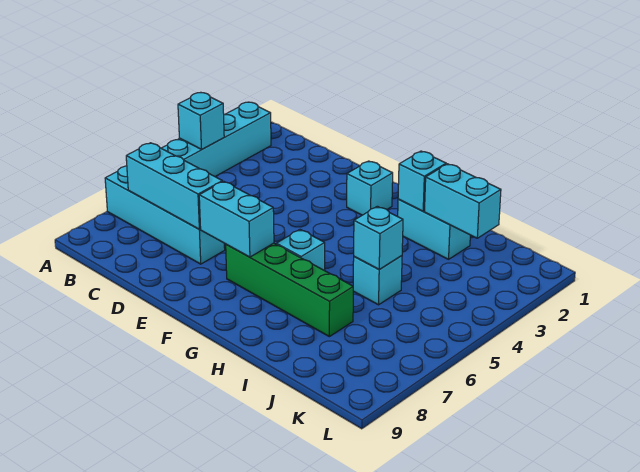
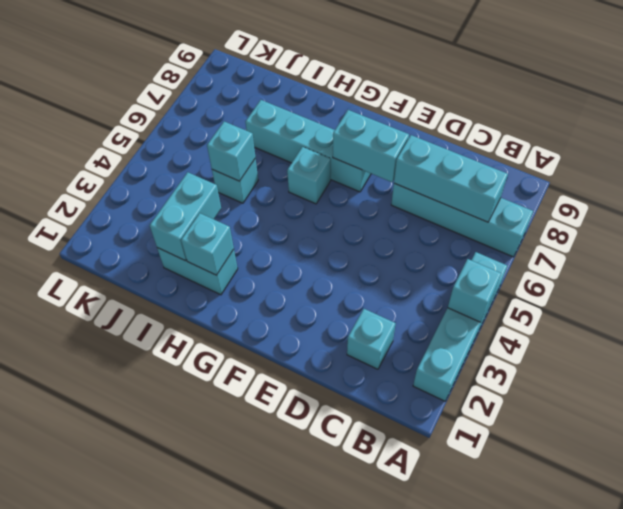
cyan brick F2 level 1 -> cyan brick C2 level 1
green brick F7:I7 level 1 -> cyan brick F7:I7 level 1
cyan brick I2:J2 level 2 -> cyan brick I2:I3 level 2

